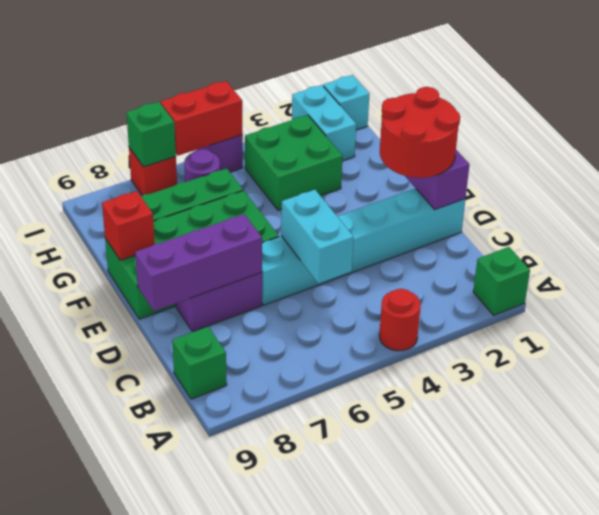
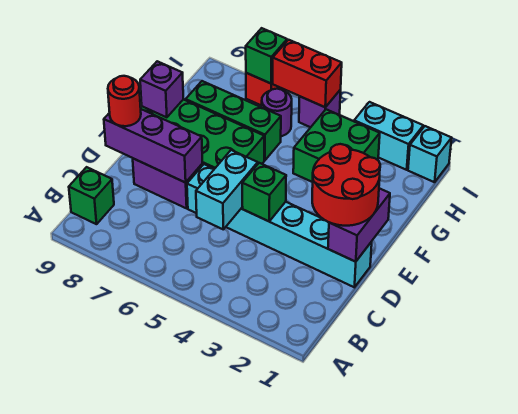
green brick A1 level 1 -> green brick D4 level 2
red round brick A4 level 1 -> red round brick D9 level 3
red brick F9 level 2 -> purple brick F9 level 2
cyan brick H2:I2 level 1 -> cyan brick I2:I3 level 1

